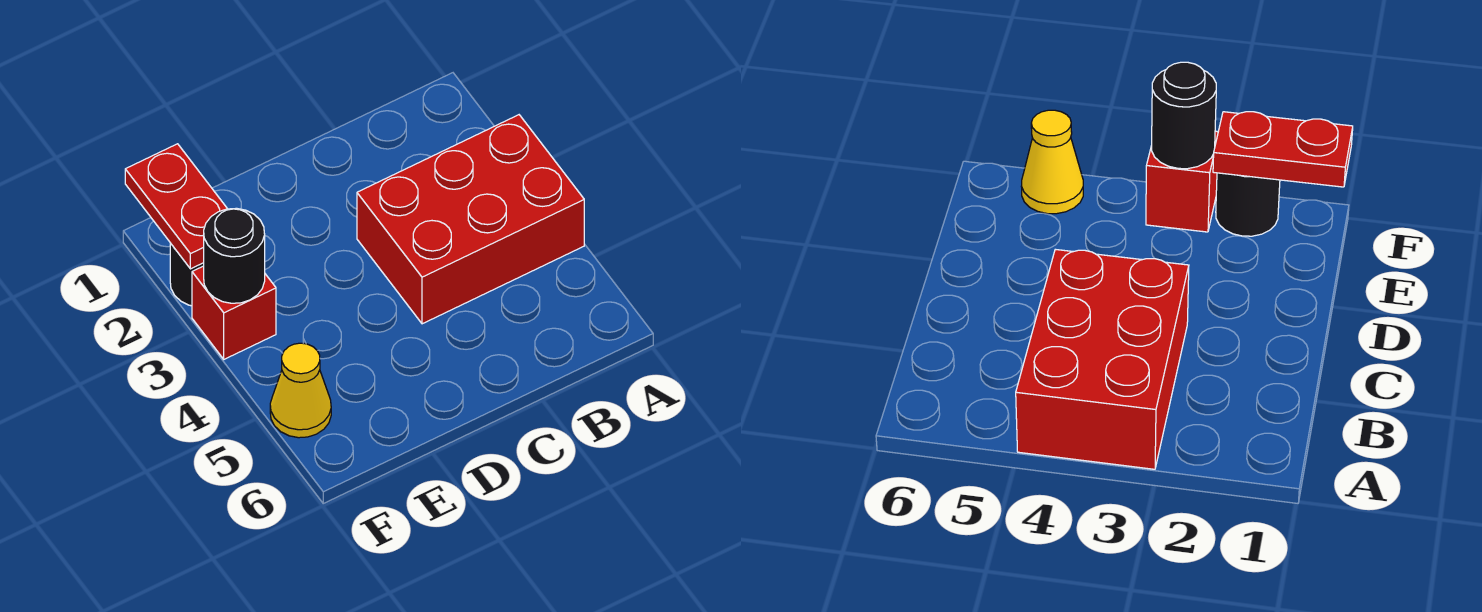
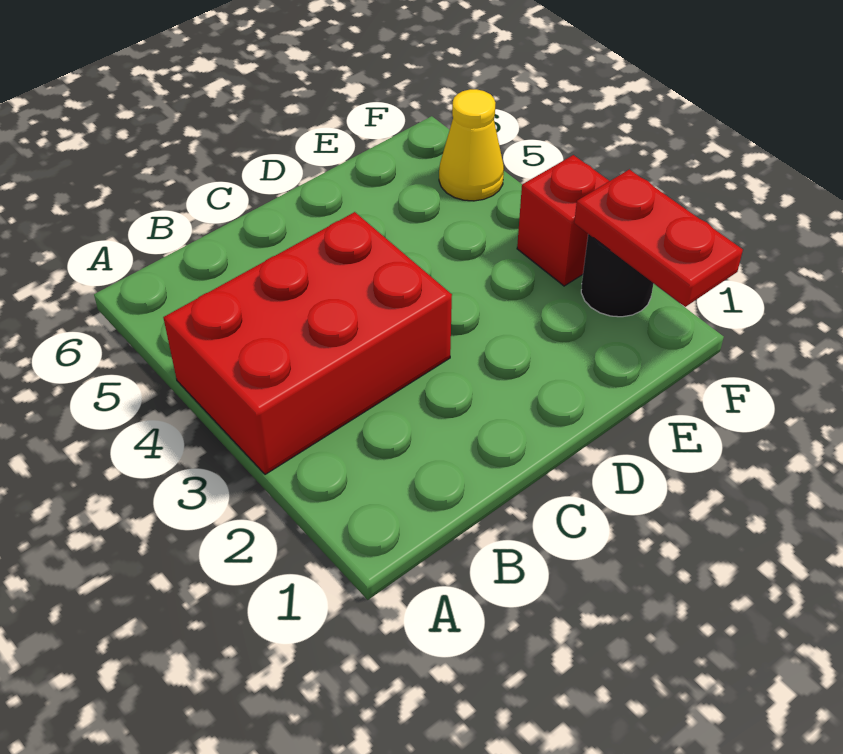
black round brick F3 level 2 -> none

